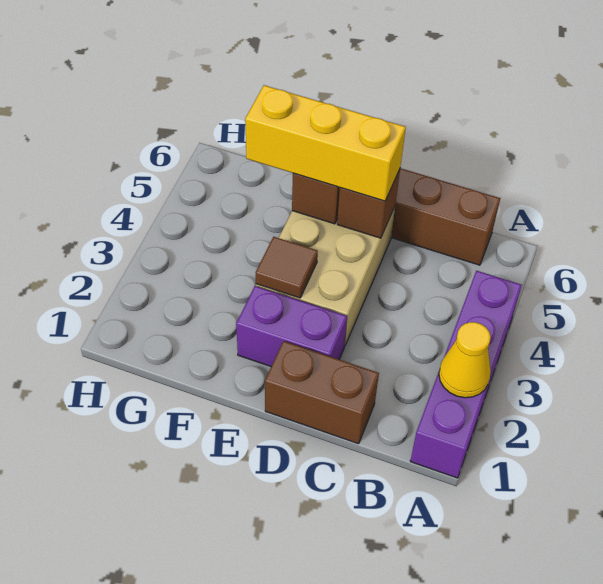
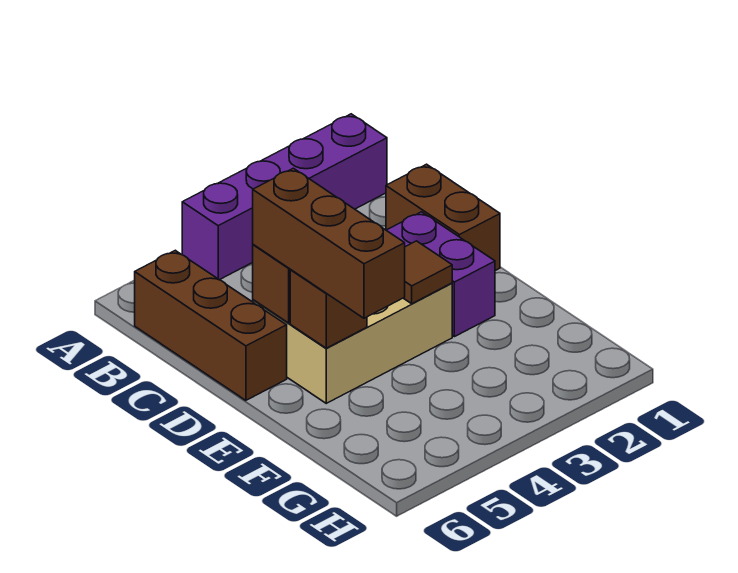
yellow cone A2 level 2 -> none
yellow brick D5:F5 level 3 -> brown brick D5:F5 level 3

